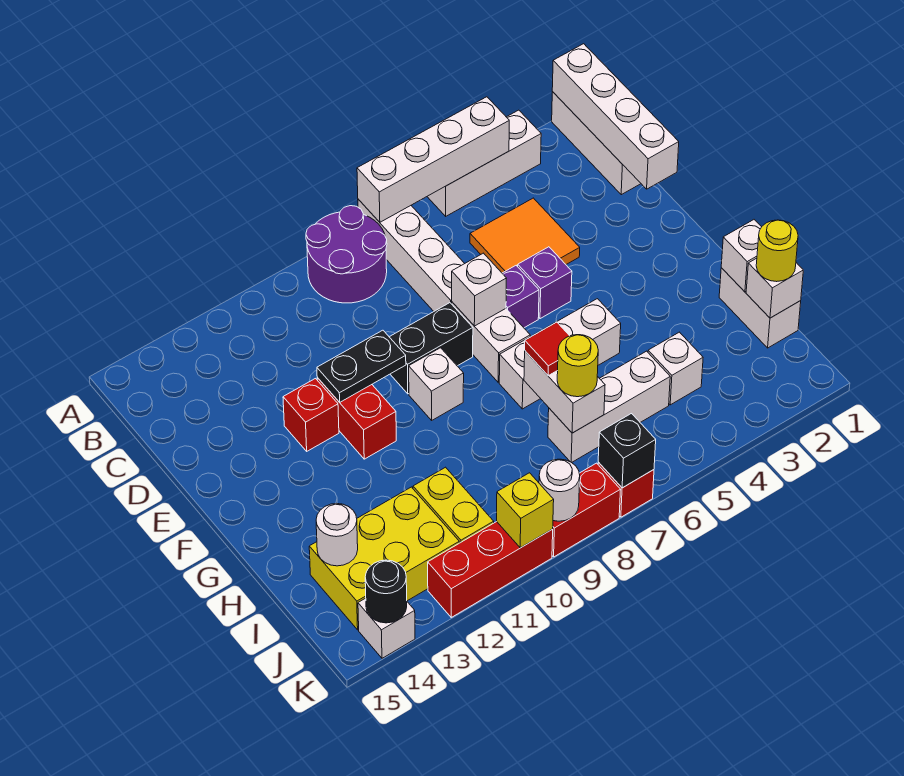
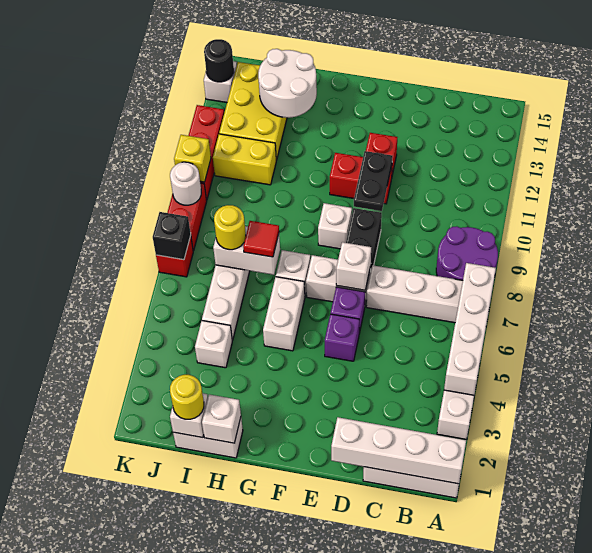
orange tile C4:D5 level 1 -> none
white round brick I14 level 2 -> white round brick H13:I14 level 2

